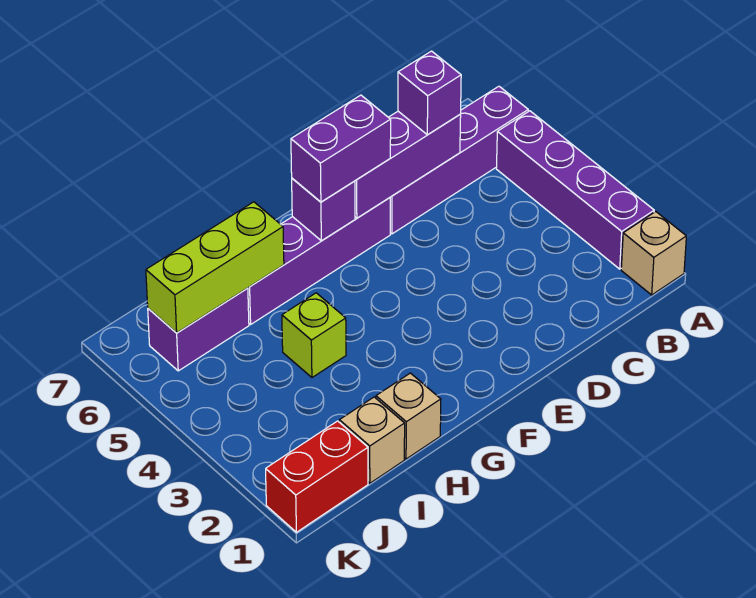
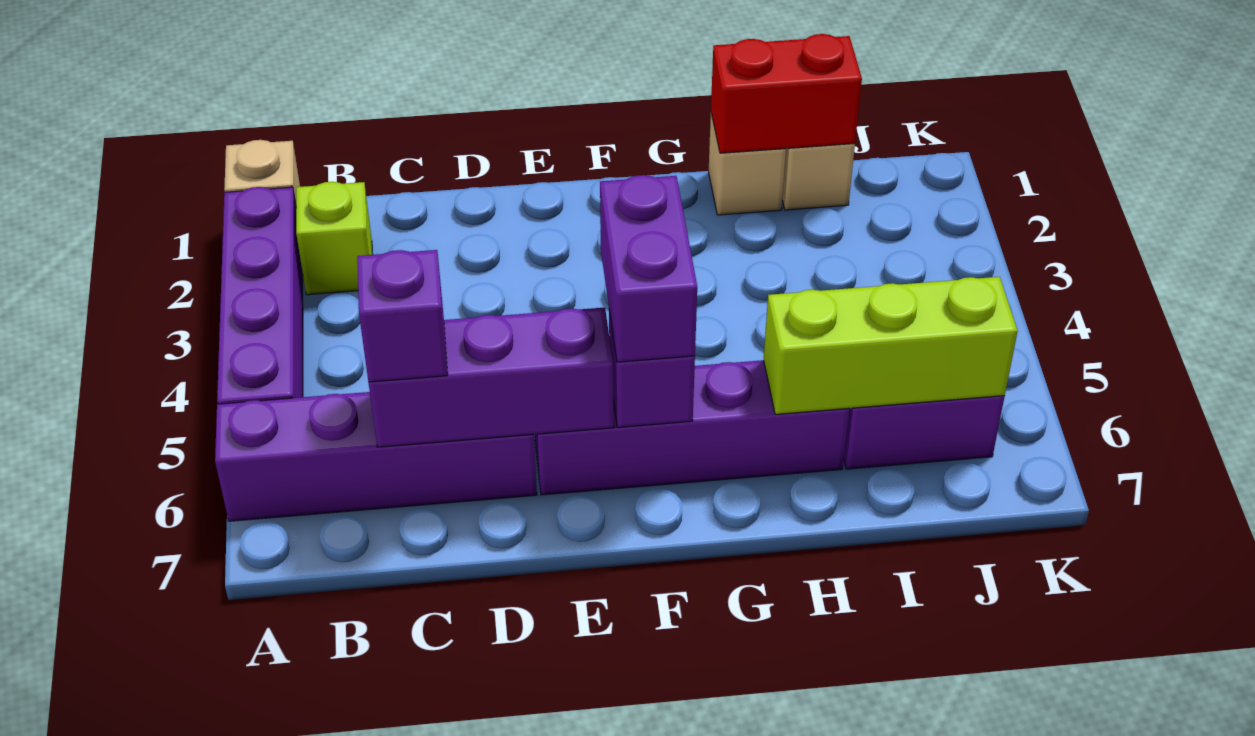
purple brick E6:F6 level 3 -> purple brick F5:F6 level 3
lime brick H4 level 1 -> lime brick B2 level 1
red brick J1:K1 level 1 -> red brick H1:I1 level 2

